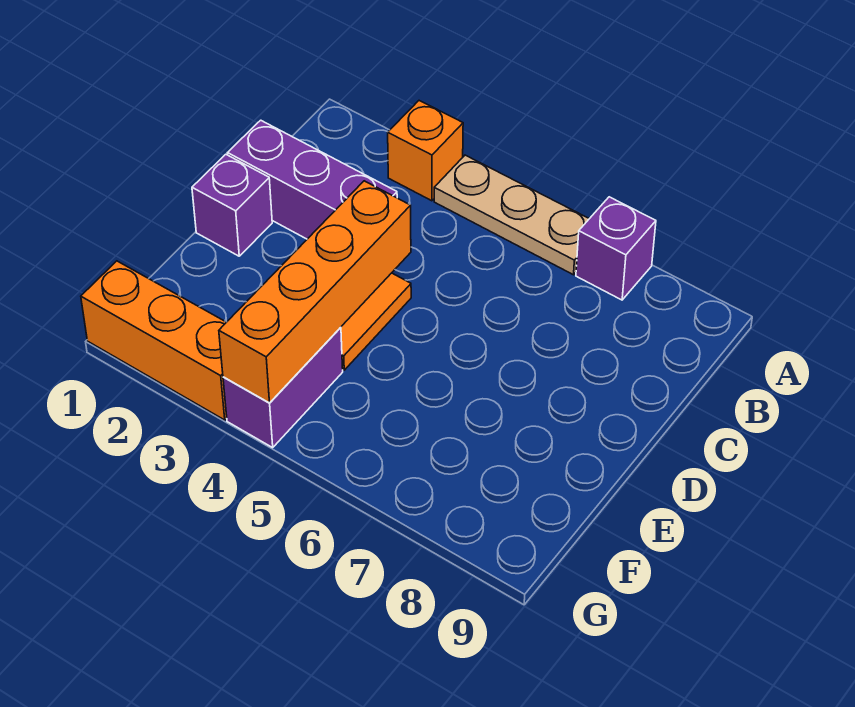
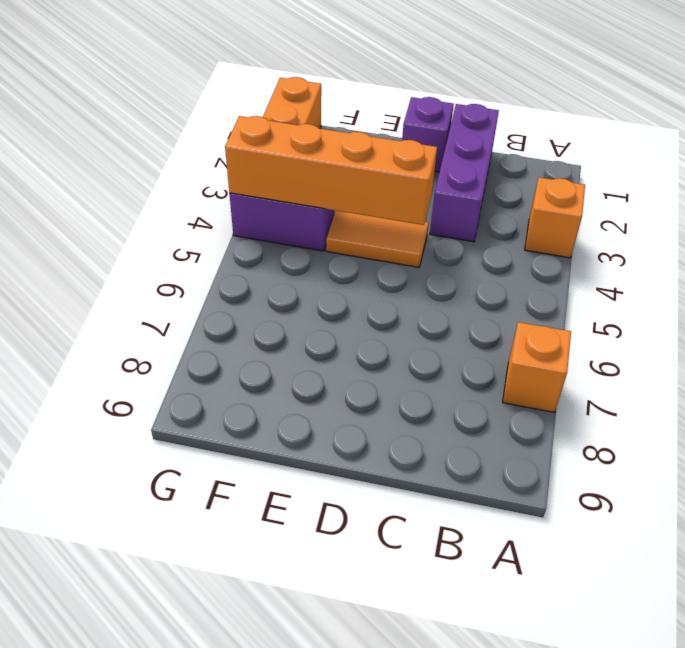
tan plate A4:A6 level 1 -> none
purple brick A7 level 1 -> orange brick A7 level 1

